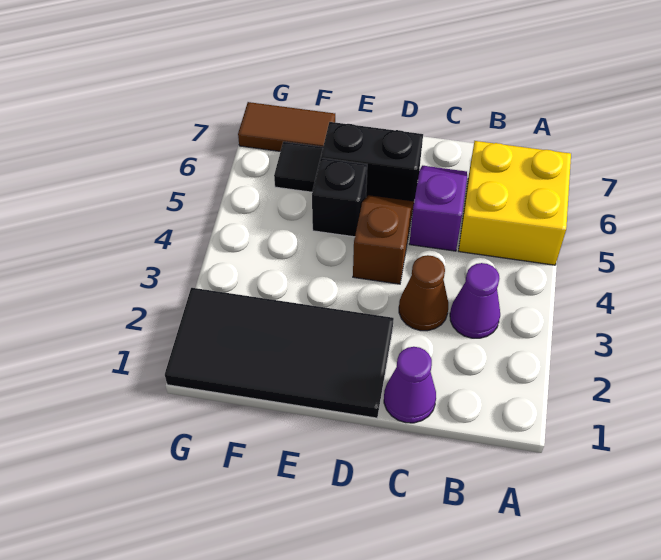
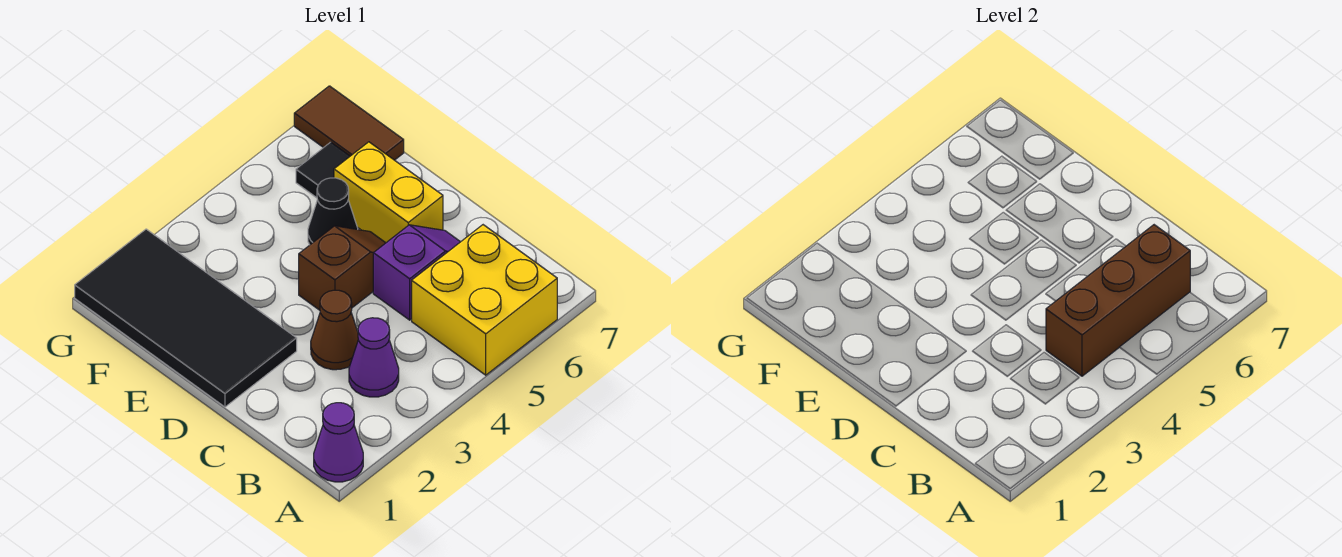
none -> brown brick B4:B6 level 2
purple cone C1 level 1 -> purple cone A1 level 1
black brick D6:E6 level 1 -> yellow brick D6:E6 level 1
black brick E5 level 1 -> black cone E5 level 1

